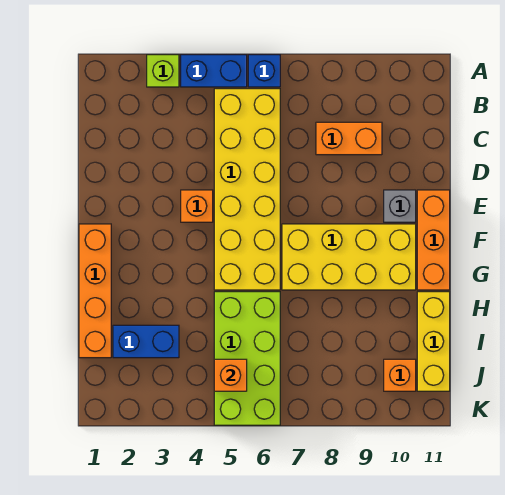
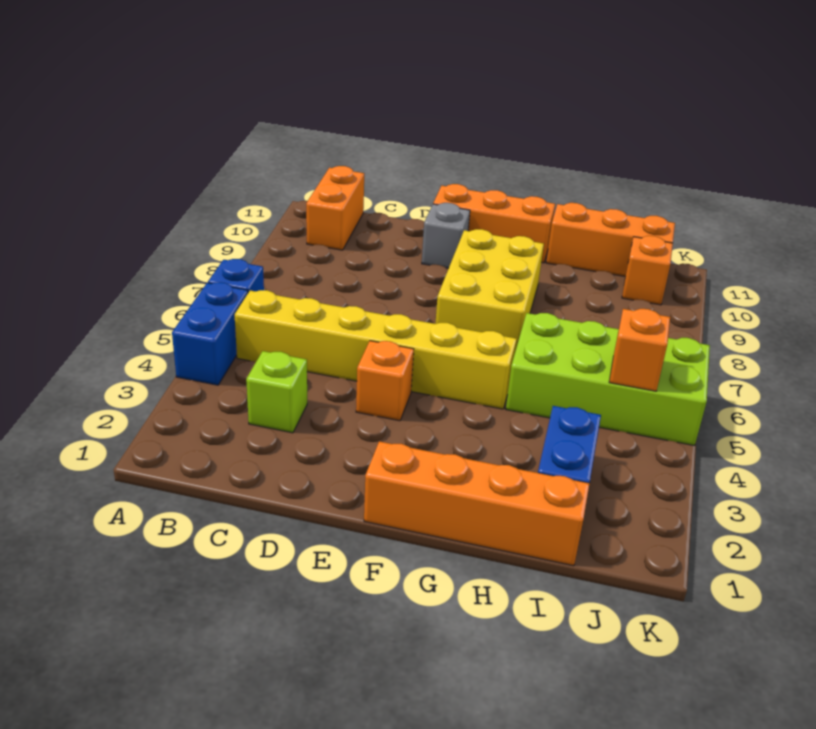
lime brick A3 level 1 -> lime brick C3 level 1
yellow brick B5:G6 level 1 -> yellow brick B5:G5 level 1
orange brick C8:C9 level 1 -> orange brick B10:B11 level 1
yellow brick F7:G10 level 1 -> yellow brick F7:G9 level 1
yellow brick H11:J11 level 1 -> orange brick H11:J11 level 1

